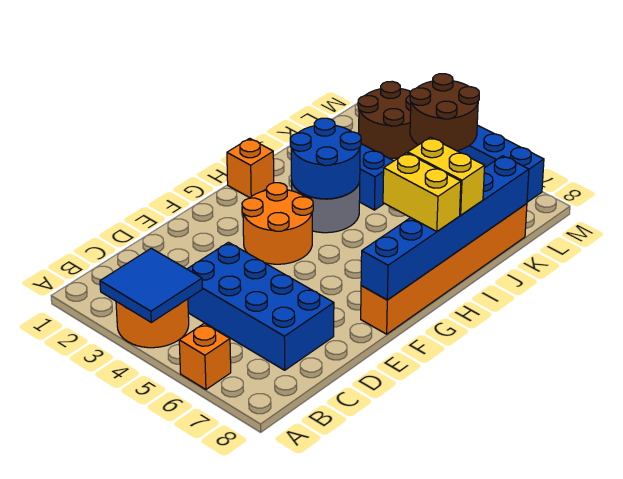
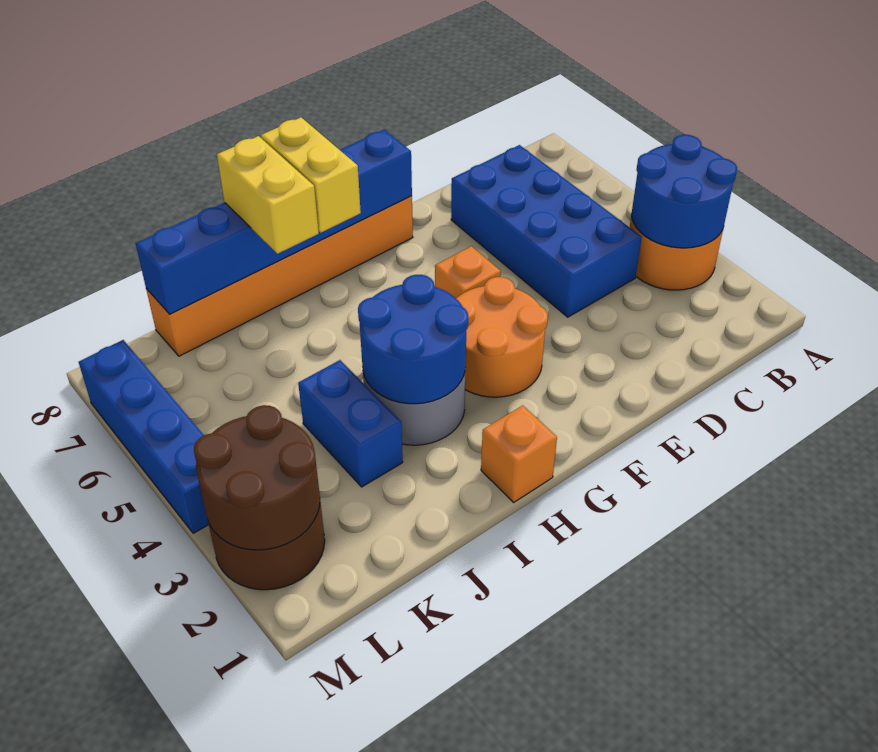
blue tile A3:B4 level 2 -> blue round brick A3:B4 level 2
orange brick A6 level 1 -> orange brick F5 level 1
brown round brick L4:M5 level 2 -> brown round brick L2:M3 level 2

